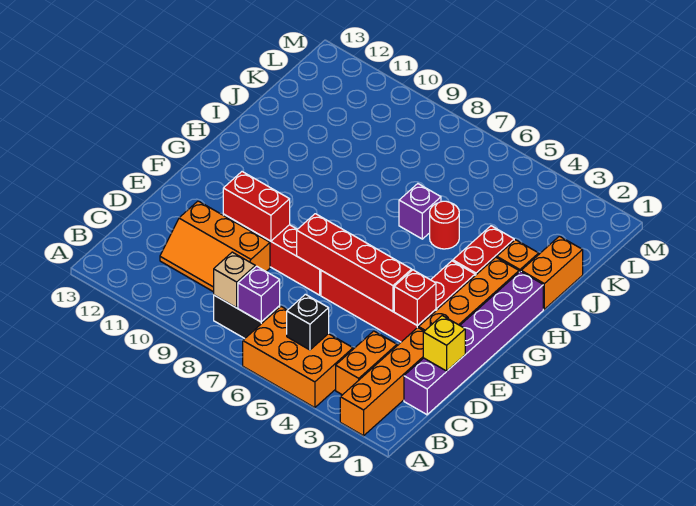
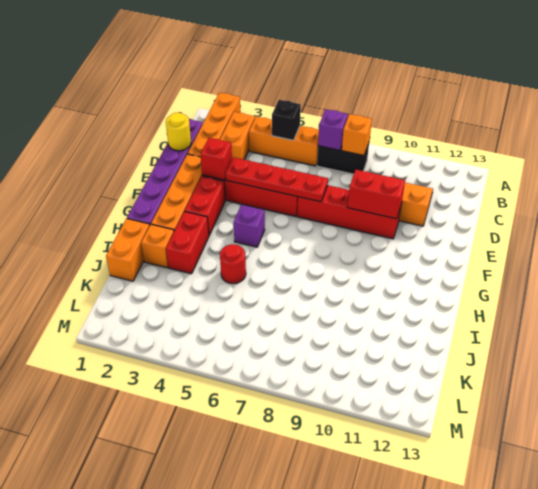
orange brick A4:B6 level 1 -> orange brick B4:B6 level 1
tan brick B8 level 2 -> orange brick B8 level 2
yellow brick D1 level 2 -> yellow round brick D1 level 2
red brick E4:E7 level 2 -> red plate E4:E7 level 2
purple brick I6 level 1 -> purple brick G5 level 1

